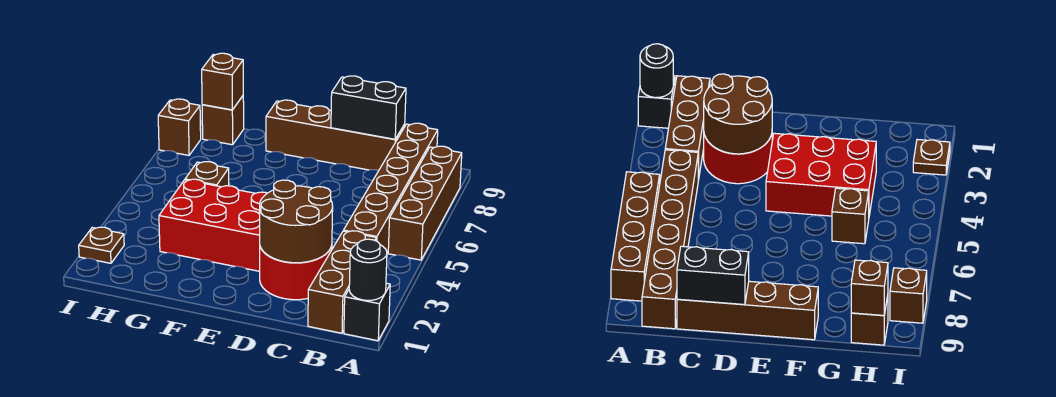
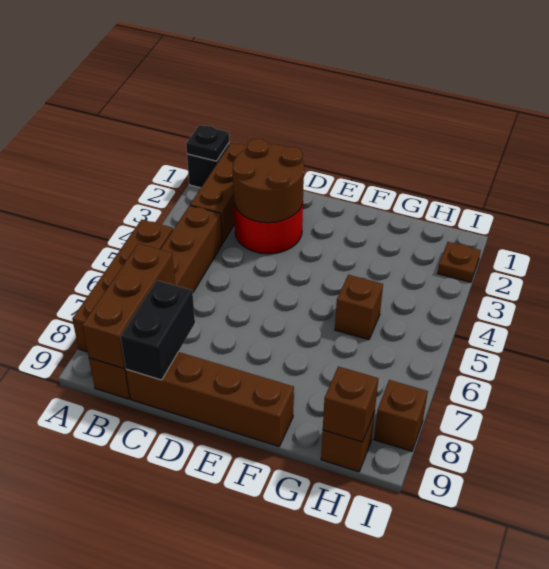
black round brick A1 level 2 -> black plate A1 level 2
none -> brown brick B7:B9 level 2
black brick C9:D9 level 2 -> black brick C8:C9 level 2
red brick E3:G4 level 1 -> none

